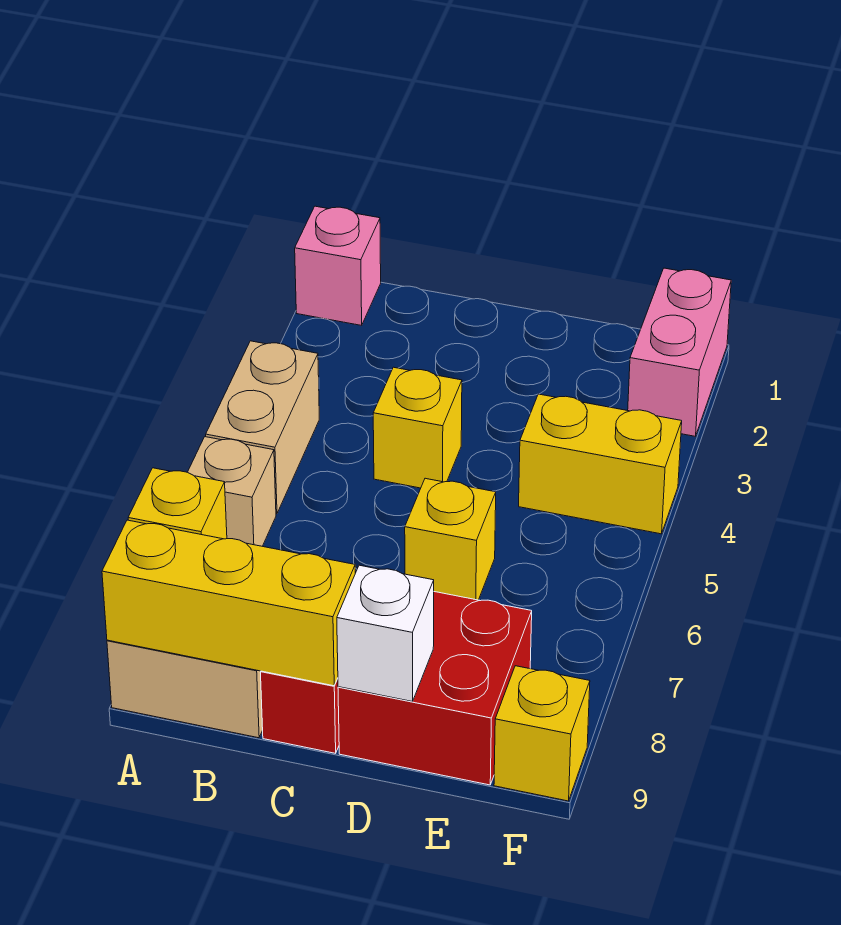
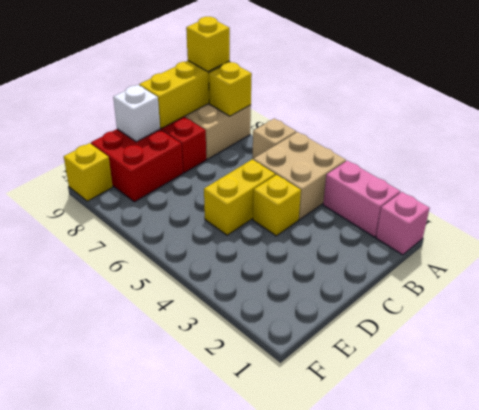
tan brick A4:A5 level 1 -> tan brick A4:B5 level 1
yellow brick D6 level 1 -> yellow brick A9 level 3
yellow brick E4:F4 level 1 -> yellow brick C5:D5 level 1
pink brick F1:F2 level 1 -> pink brick A2:A3 level 1

